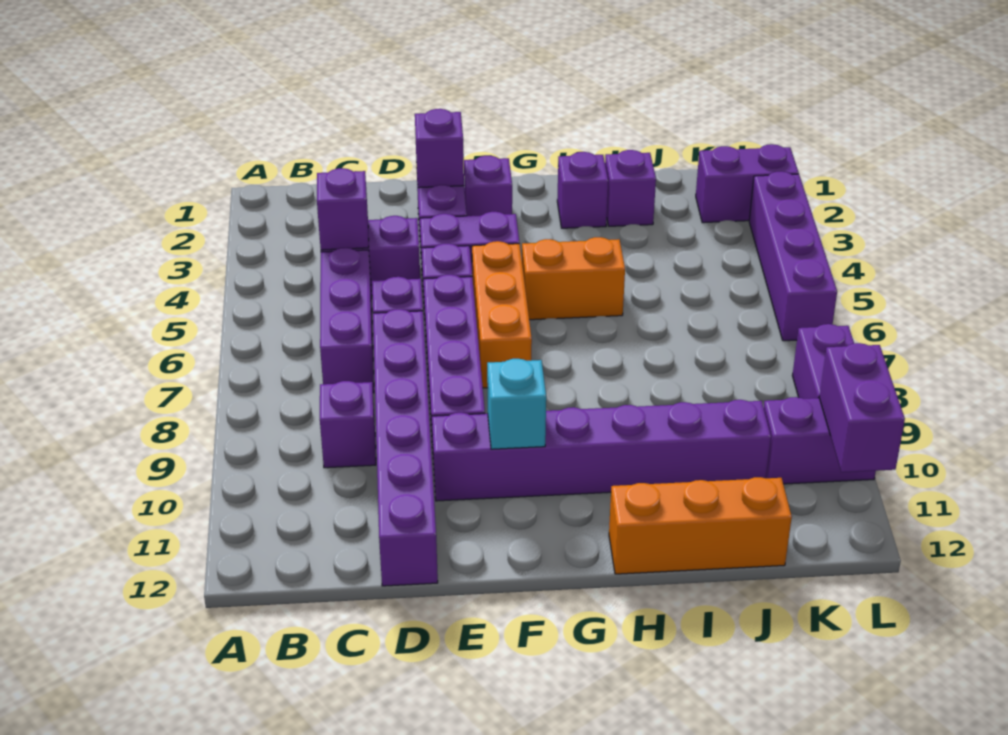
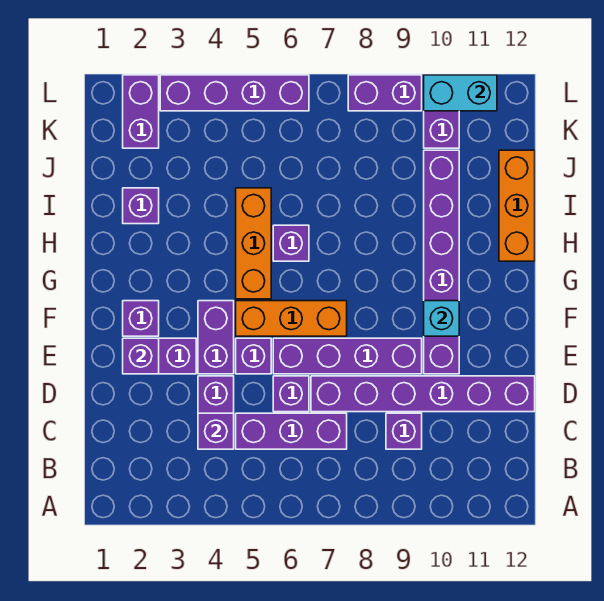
orange brick G5:H5 level 1 -> orange brick G5:I5 level 1
purple brick H2 level 1 -> purple brick H6 level 1
purple brick L10:L11 level 2 -> cyan brick L10:L11 level 2

